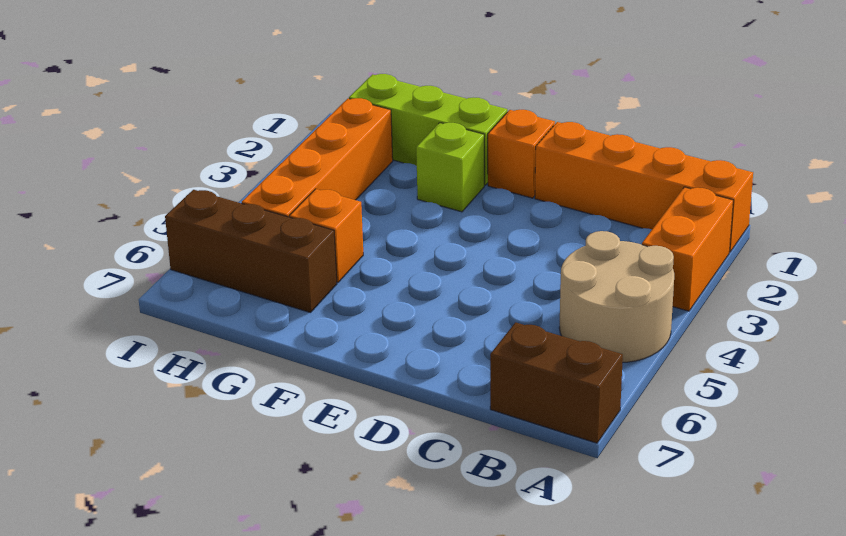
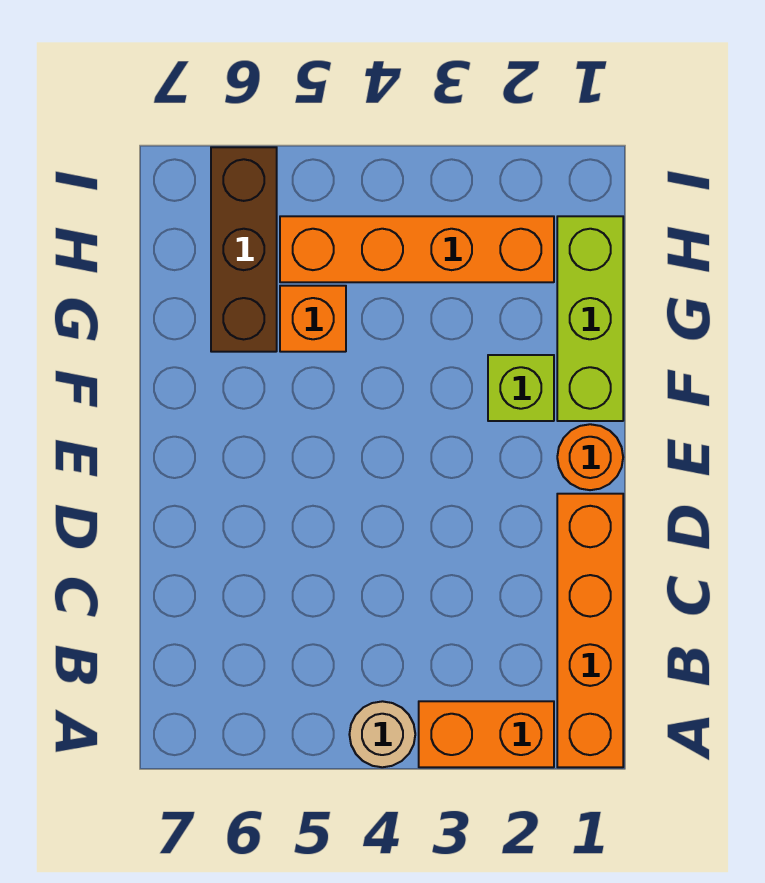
tan round brick A4:B5 level 1 -> tan round brick A4 level 1
brown brick A7:B7 level 1 -> none
orange brick E1 level 1 -> orange round brick E1 level 1

